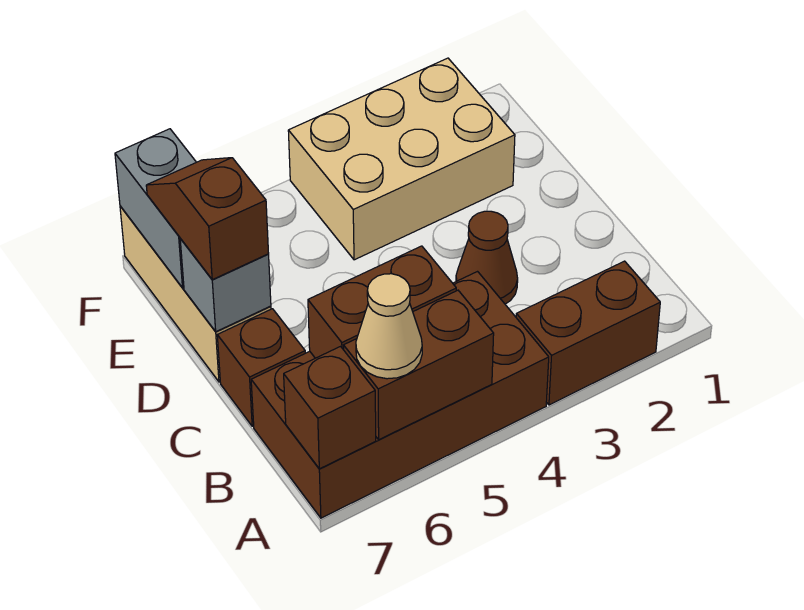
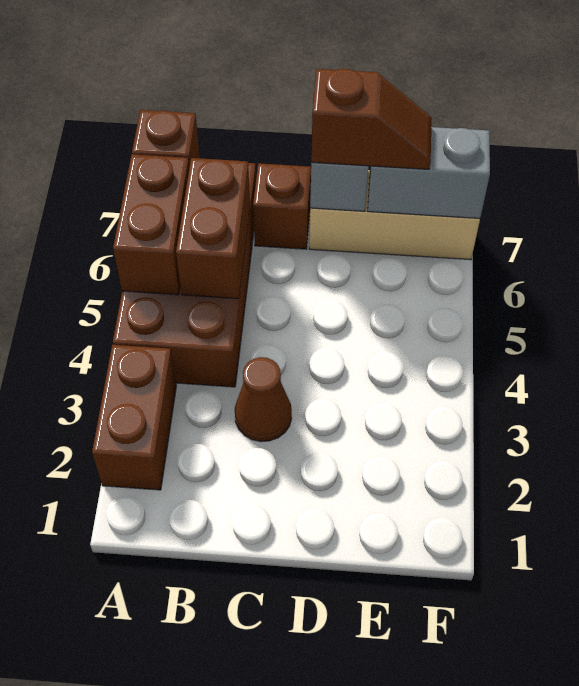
tan cone A6 level 3 -> none
tan brick E2:F4 level 1 -> none

